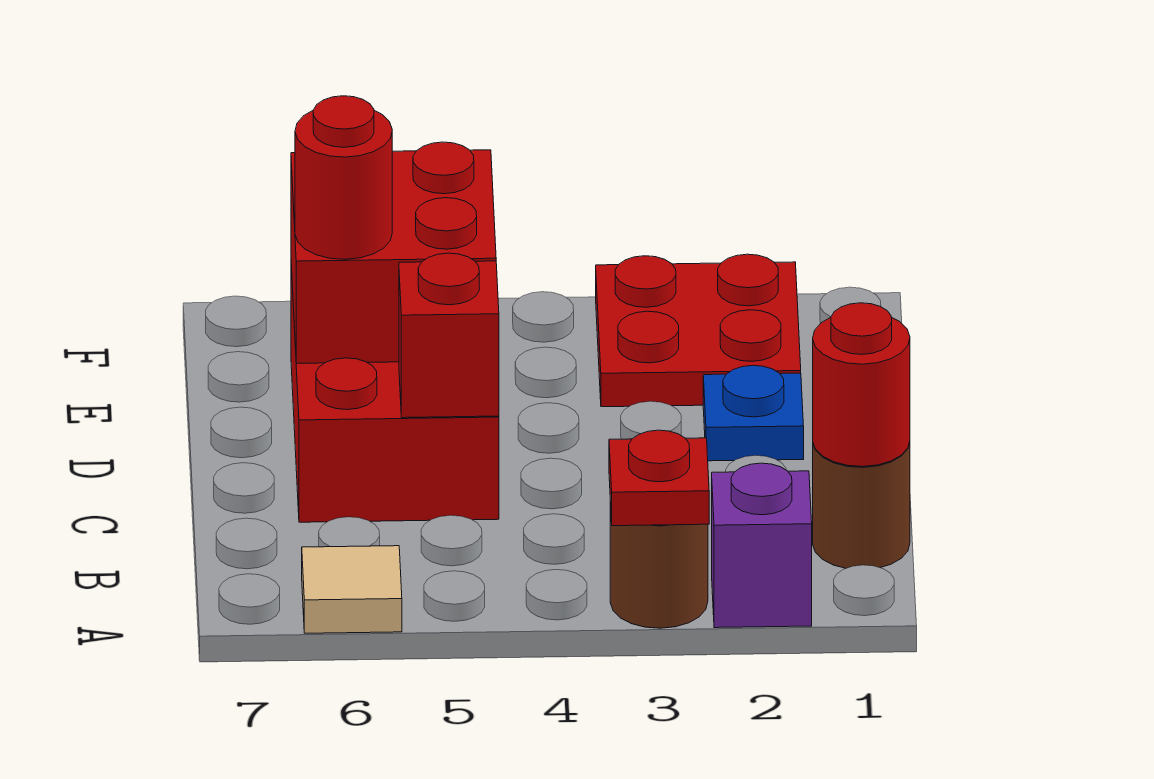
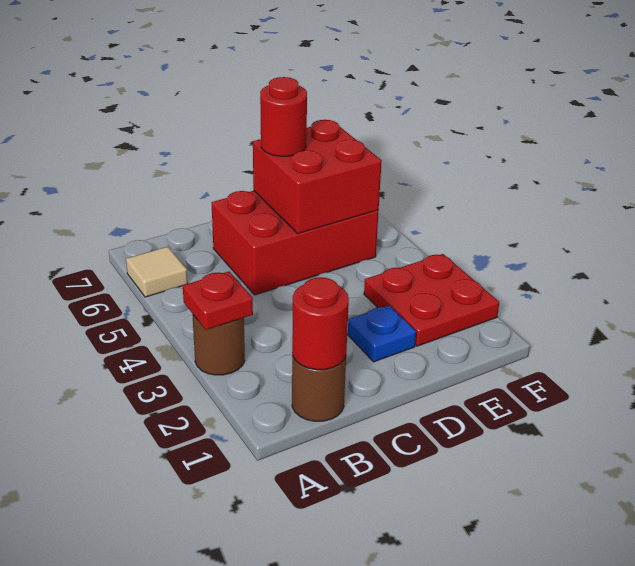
purple brick A2 level 1 -> none
red brick C5 level 2 -> none

